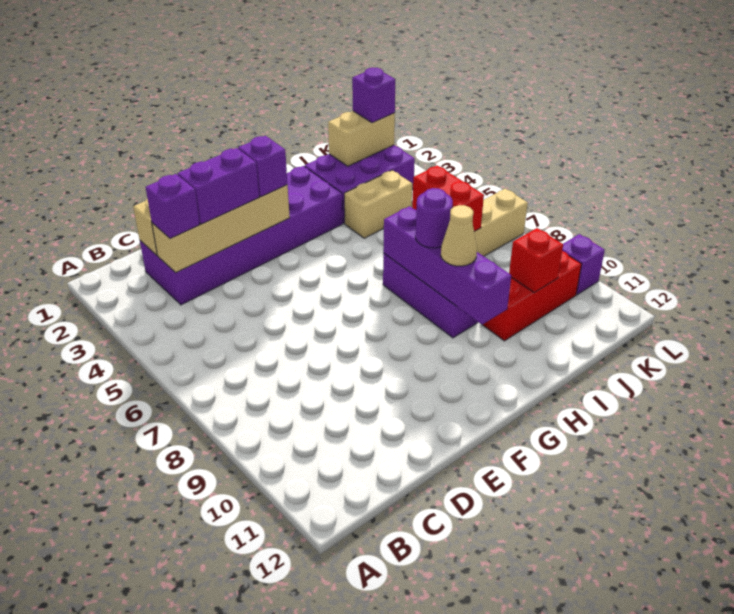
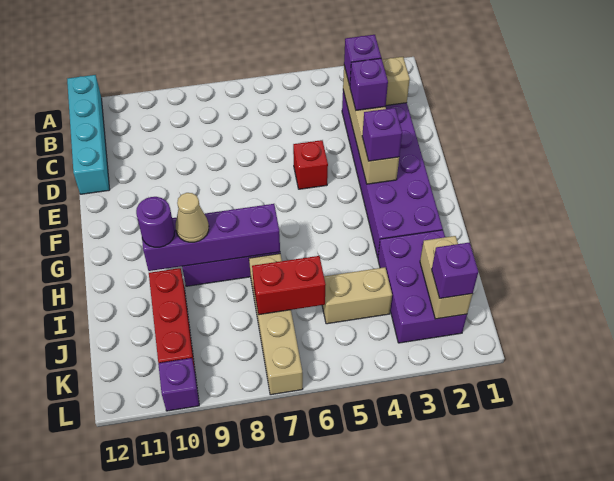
none -> cyan brick A12:D12 level 1
purple brick D3:E3 level 3 -> purple brick D3 level 3
purple round brick H8 level 3 -> purple round brick H10 level 3
tan brick I4:J4 level 1 -> tan brick J4:J5 level 1
red brick J10 level 2 -> red brick E5 level 1

